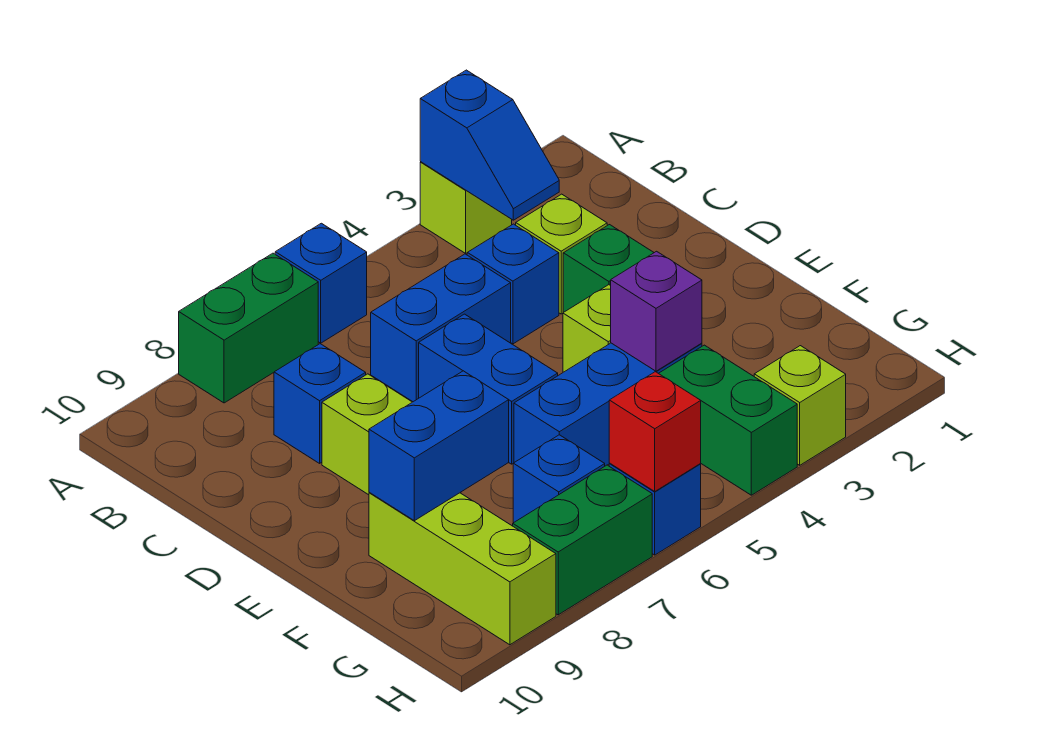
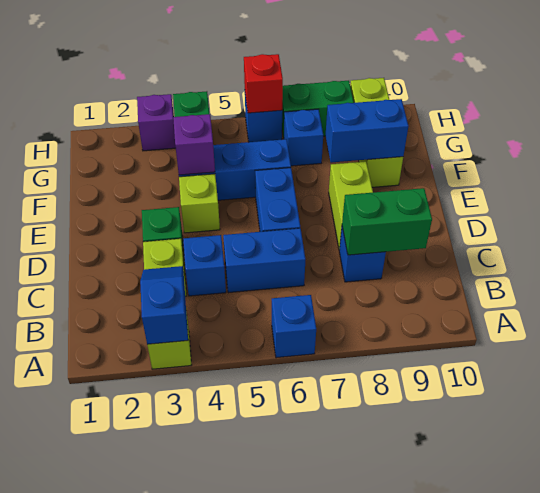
green brick A7:A8 level 1 -> green brick C8:C9 level 2
lime brick H3 level 1 -> purple brick H3 level 1

